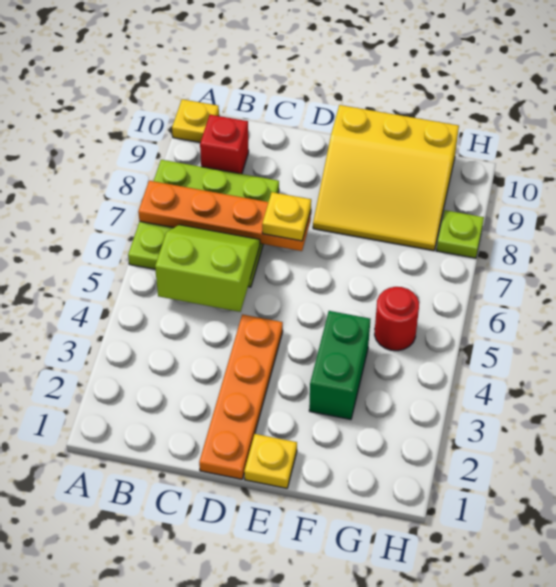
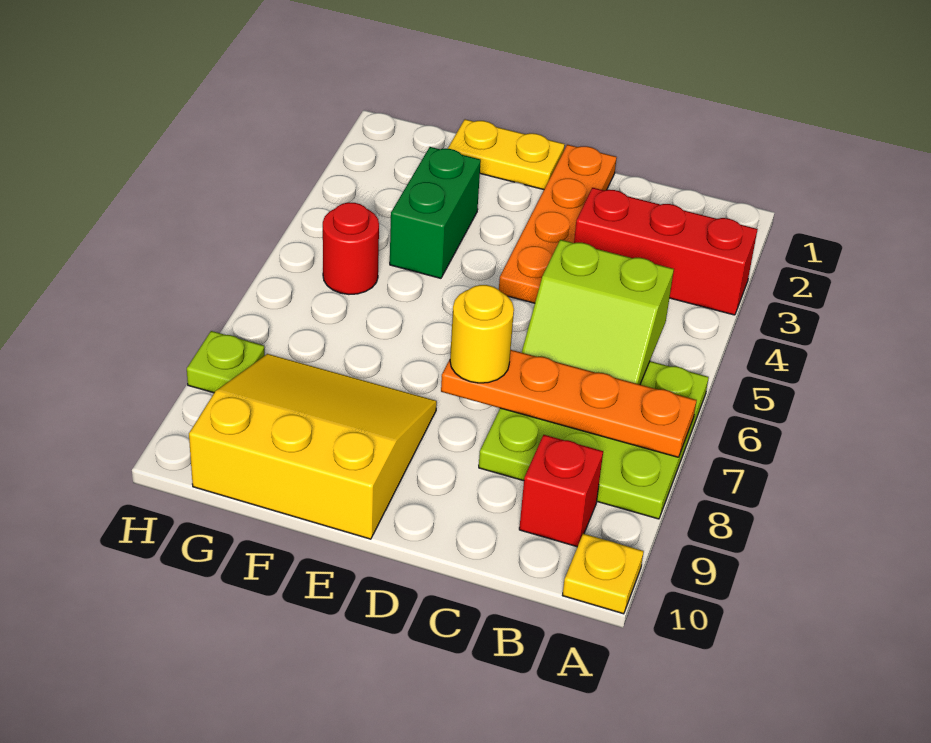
none -> red brick A3:C3 level 1
yellow plate D7 level 3 -> yellow round brick D7 level 3
yellow plate E1 level 1 -> yellow plate E1:F1 level 1

